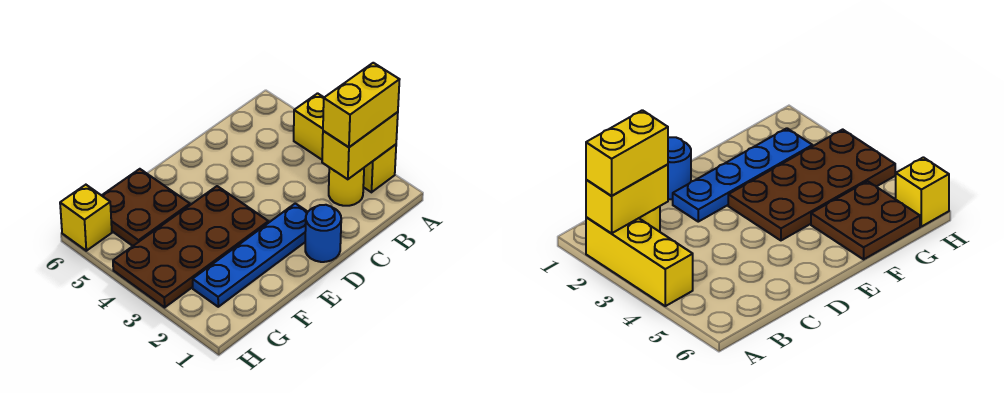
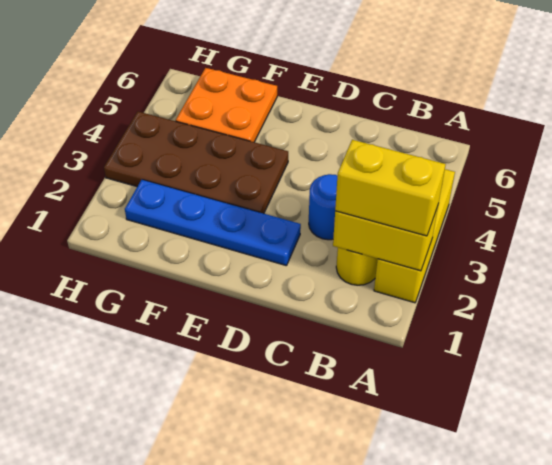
blue round brick D1 level 1 -> blue round brick C3 level 1
brown plate F5:G6 level 1 -> orange plate F5:G6 level 1
yellow brick H6 level 1 -> none

